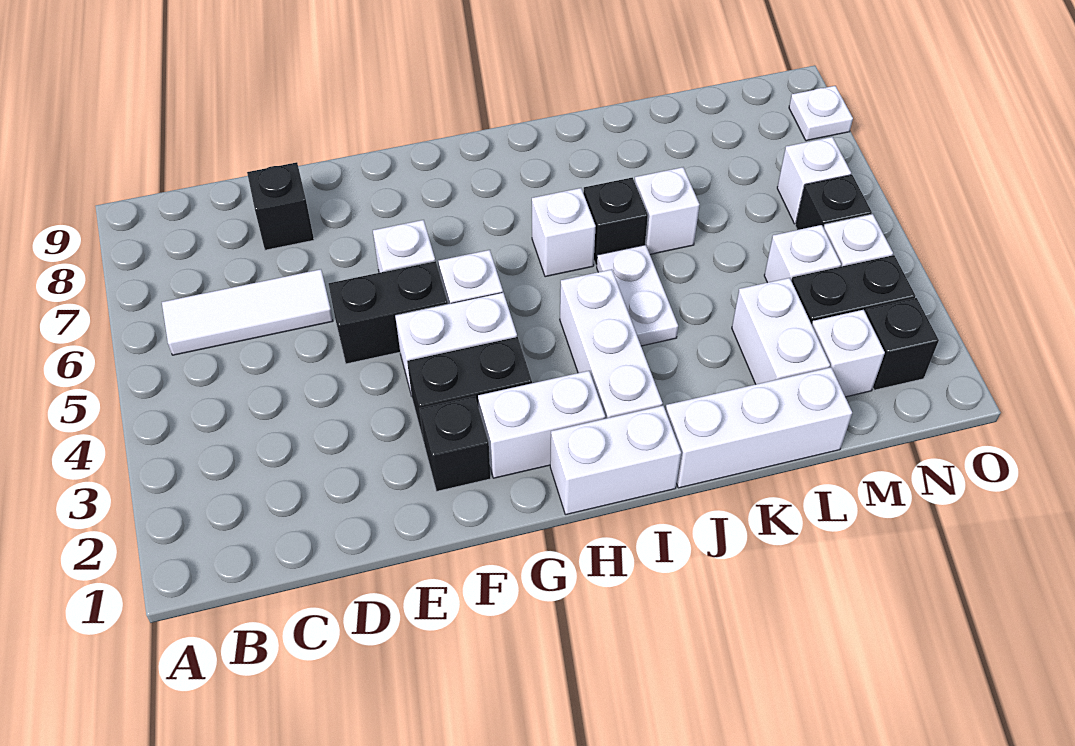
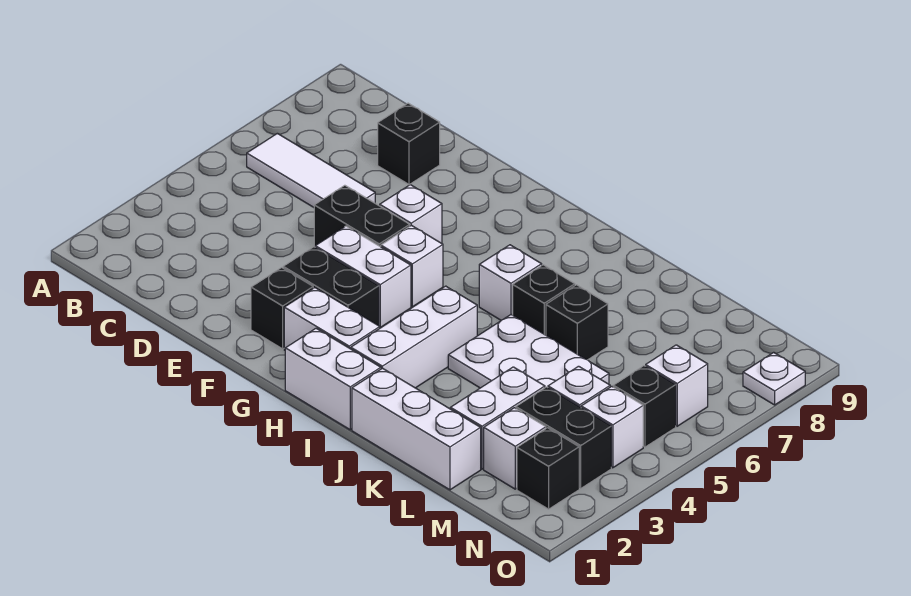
white plate J4:J5 level 1 -> white plate J4:L5 level 1
white brick K6 level 1 -> black brick K6 level 1

